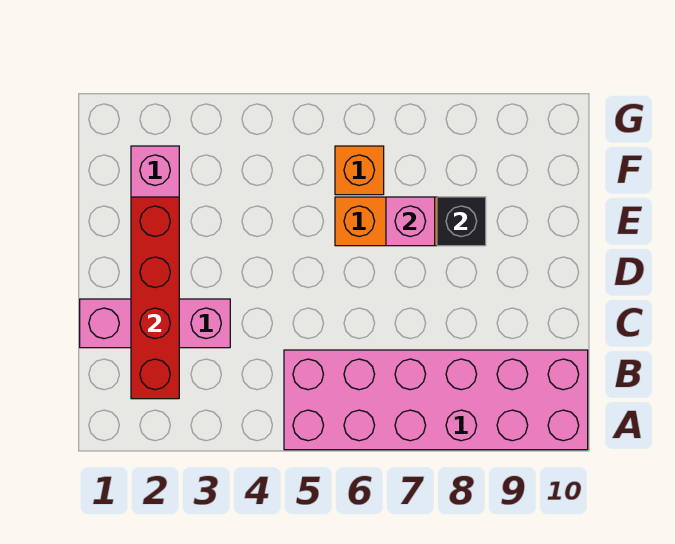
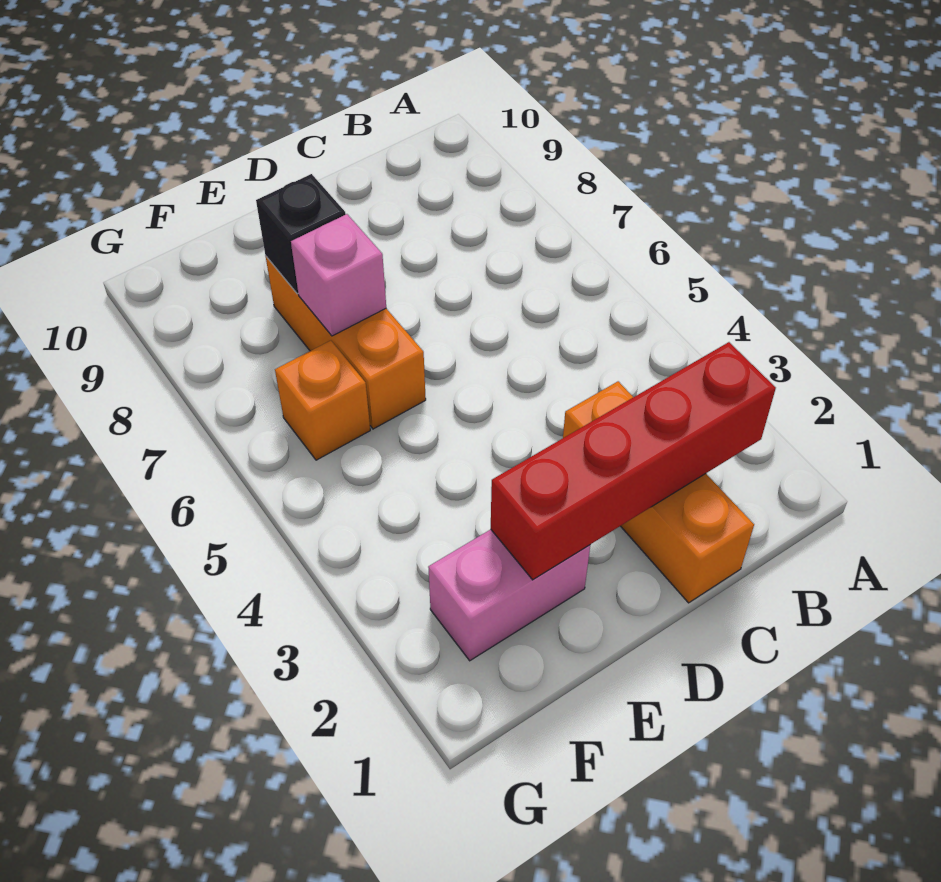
pink brick A5:B10 level 1 -> none
pink brick C1:C3 level 1 -> orange brick C1:C3 level 1

